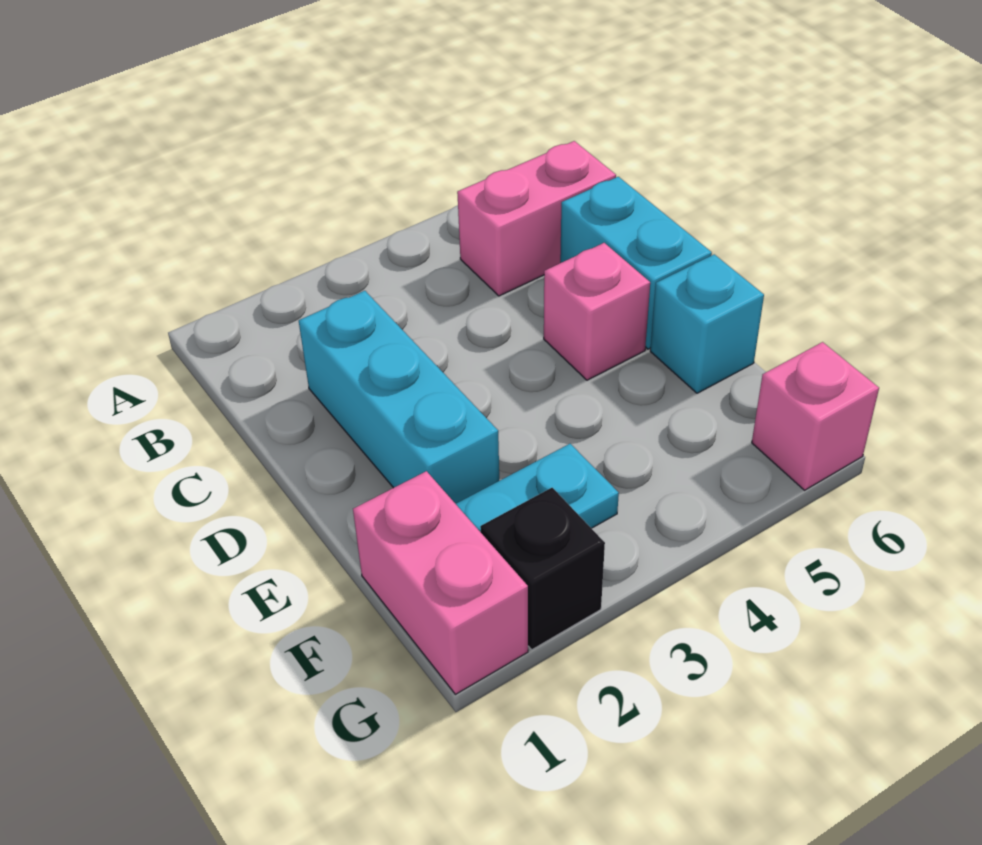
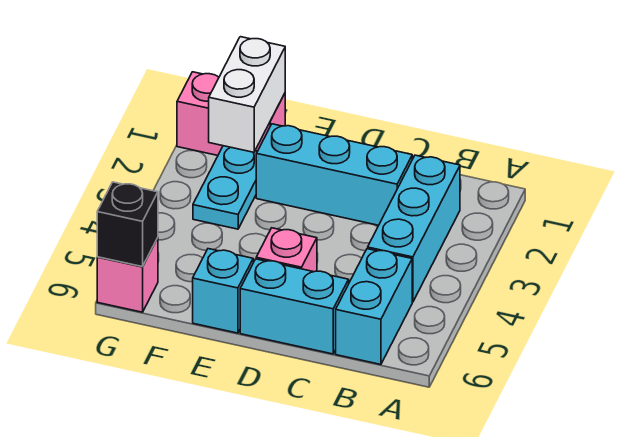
none -> cyan brick B2:B4 level 1
pink brick B5:B6 level 1 -> cyan brick B5:B6 level 1
none -> white brick F1:F2 level 2
black brick G2 level 1 -> black brick G6 level 2

